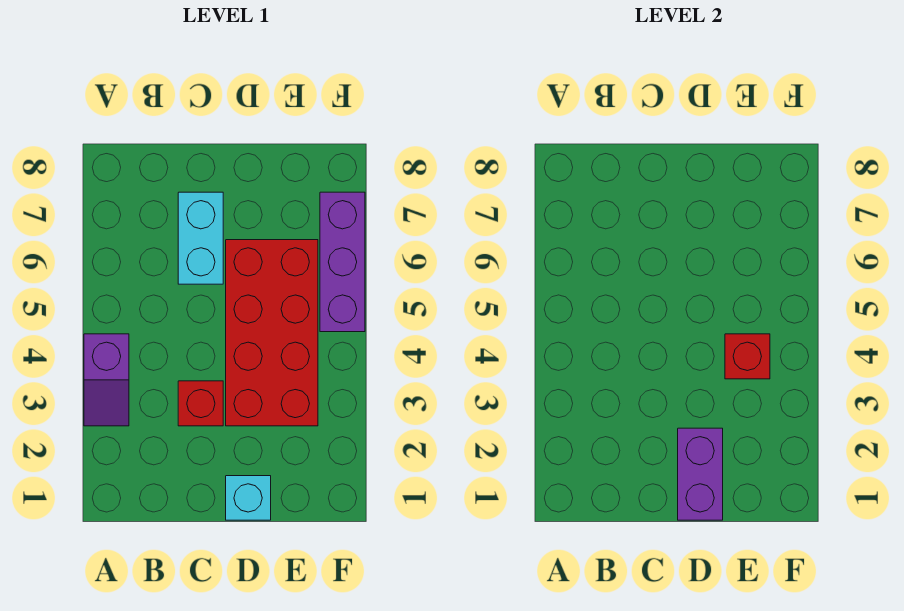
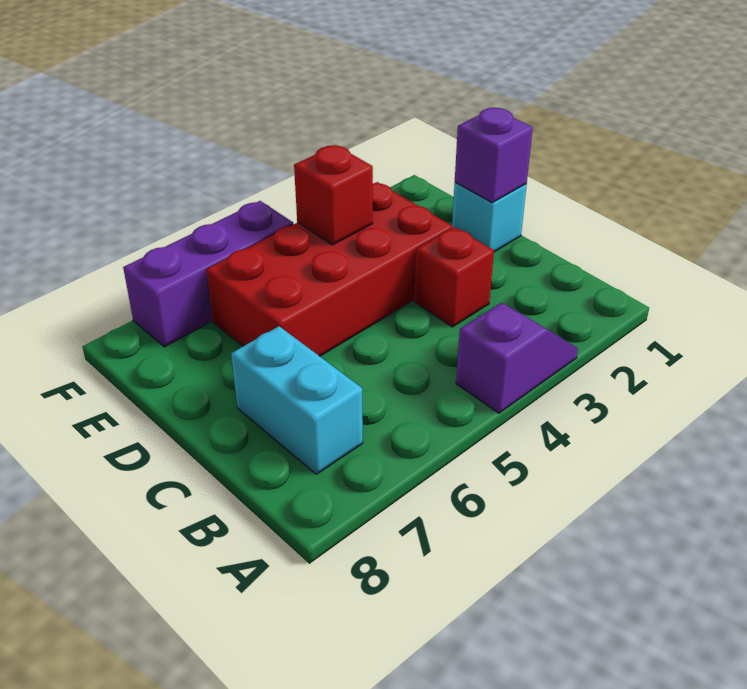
cyan brick C6:C7 level 1 -> cyan brick B7:C7 level 1
purple brick D1:D2 level 2 -> purple brick D1 level 2

